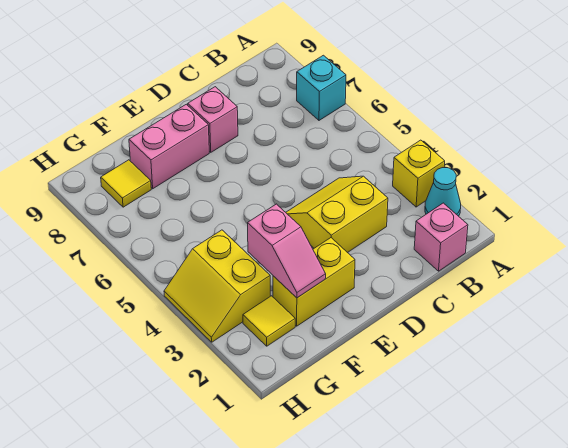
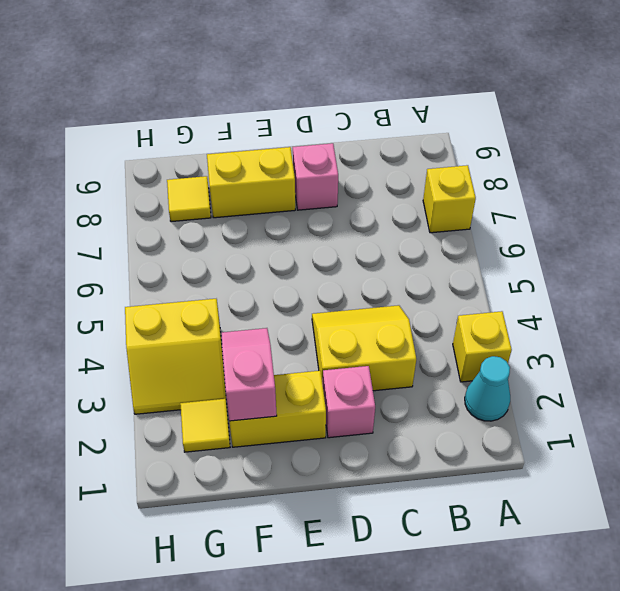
cyan brick A7 level 1 -> yellow brick A7 level 1
pink brick B1 level 1 -> pink brick D2 level 1
pink brick E8:F8 level 1 -> yellow brick E8:F8 level 1
pink slope F2:F3 level 2 top 3 -> pink slope F2:F3 level 2 top 2
yellow slope G3:H4 level 1 top G -> yellow slope G3:H4 level 1 top 4

